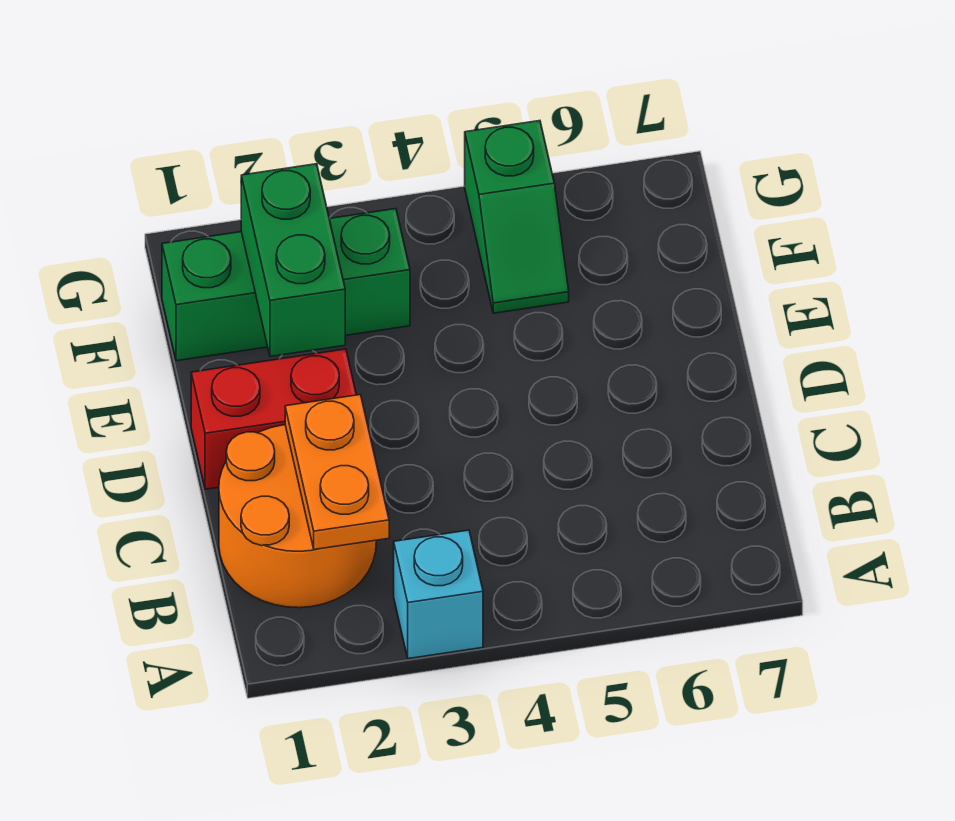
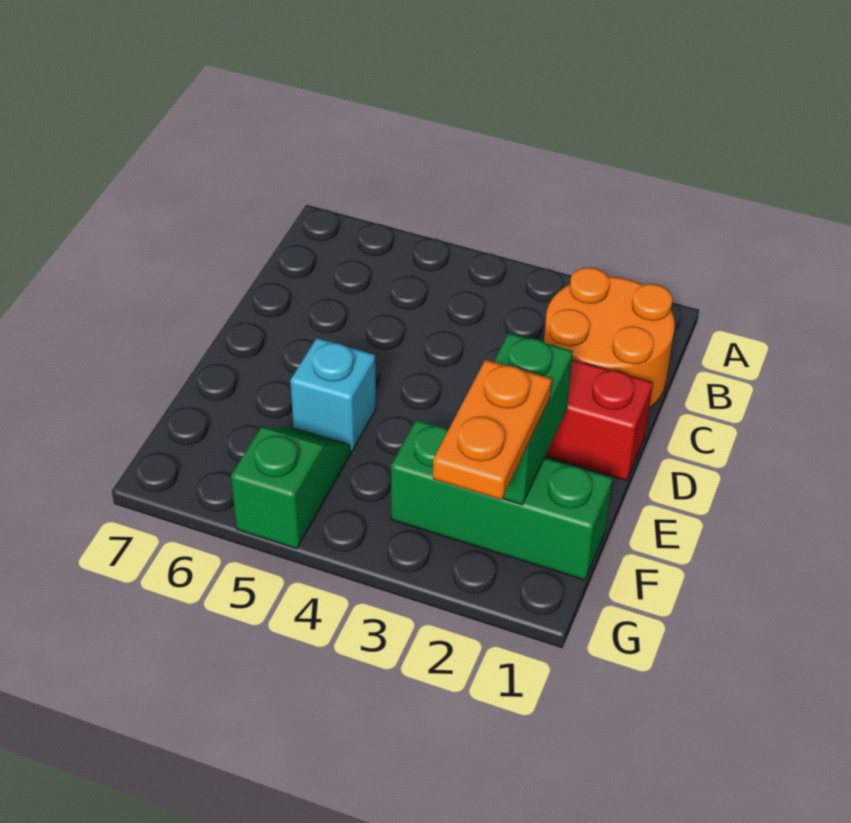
cyan brick A3 level 1 -> cyan brick E5 level 1
orange plate B2:C2 level 2 -> orange plate F2:G2 level 3

